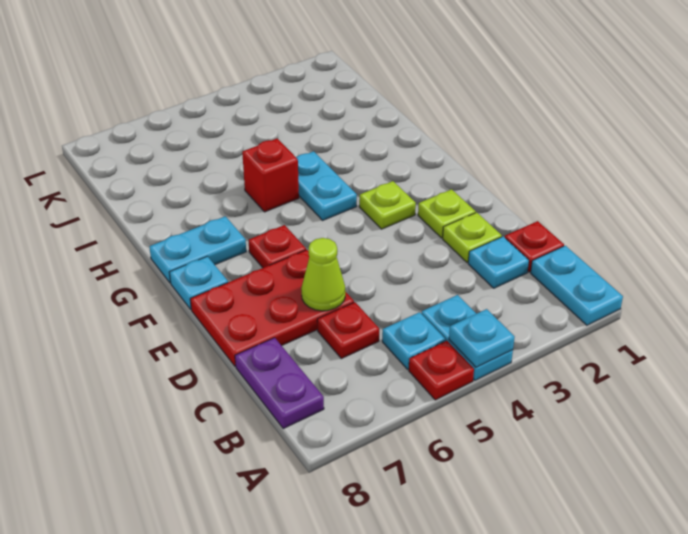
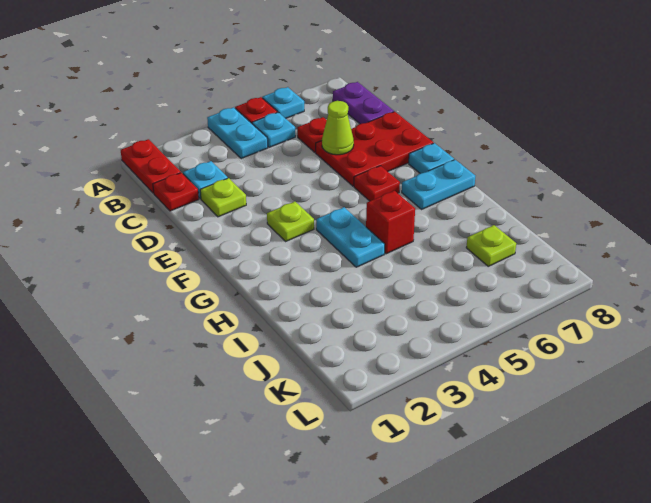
cyan plate A1:B1 level 1 -> red plate A1:B1 level 1
cyan plate A4 level 2 -> cyan plate A6 level 1
lime plate E2 level 1 -> lime plate J7 level 1

